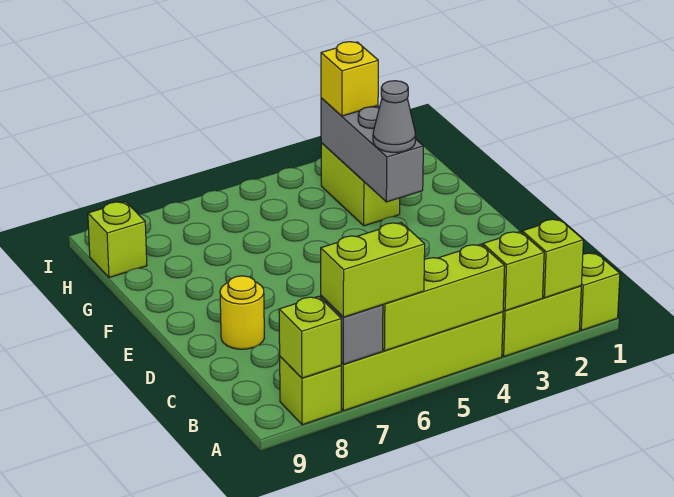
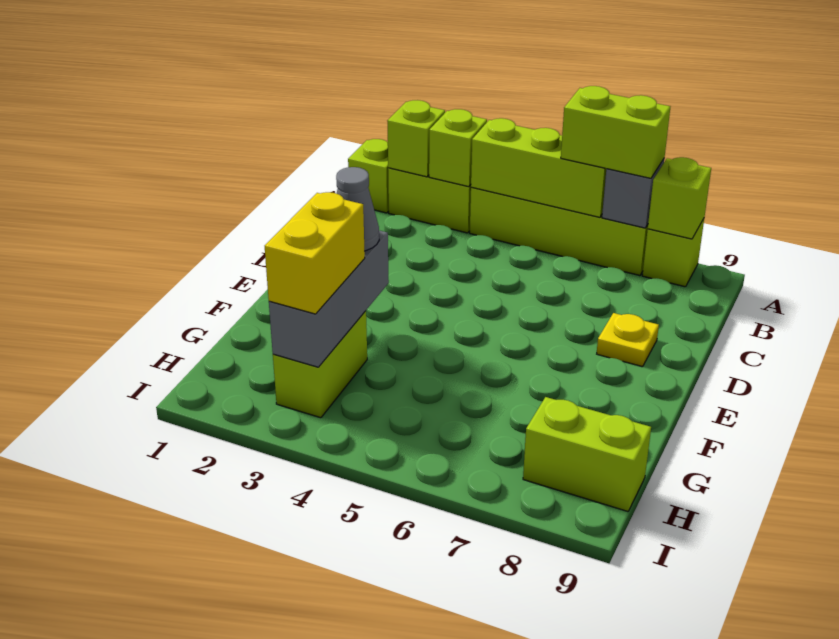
yellow round brick D8 level 1 -> yellow plate D8 level 1
yellow brick H3 level 3 -> yellow brick G3:H3 level 3
lime brick H9 level 1 -> lime brick H8:H9 level 1

